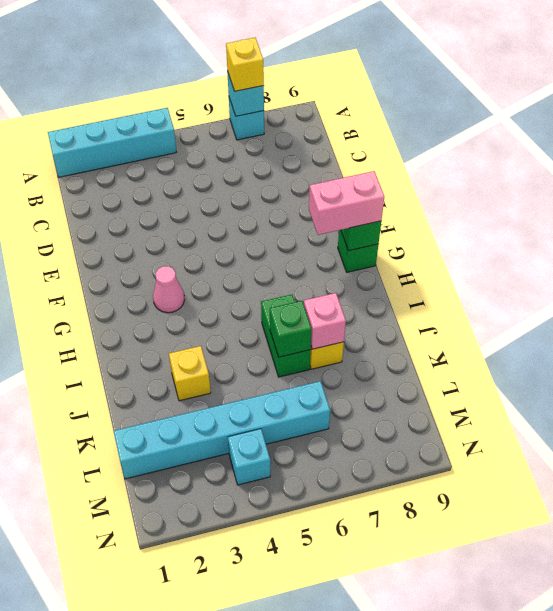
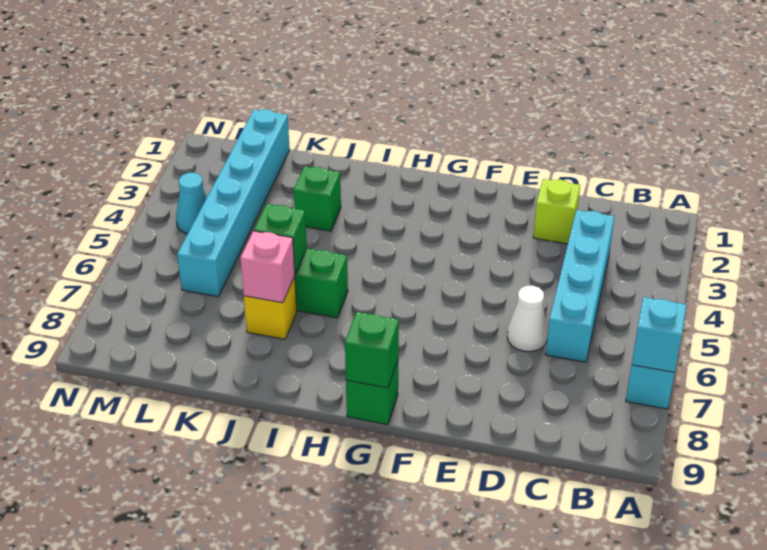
cyan brick A1:A4 level 1 -> cyan brick C3:C6 level 1
yellow brick A7 level 3 -> none
none -> lime brick D2 level 1
none -> white cone D6 level 1
pink cone G3 level 1 -> none
pink brick G8:G9 level 3 -> none
yellow brick J3 level 1 -> green brick J3 level 1
cyan brick M4 level 1 -> cyan cone M4 level 1

